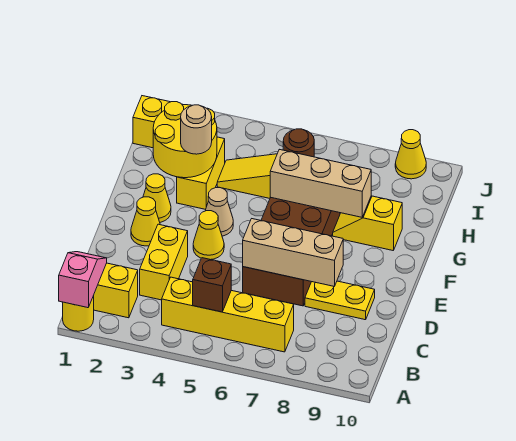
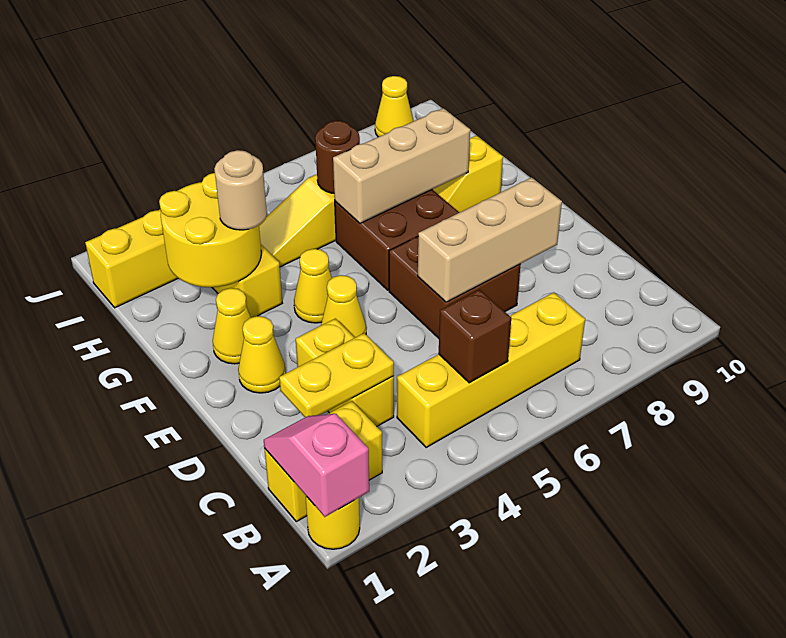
yellow plate D8:D9 level 1 -> yellow plate C2:C3 level 2
tan cone F4 level 1 -> yellow cone F4 level 1

